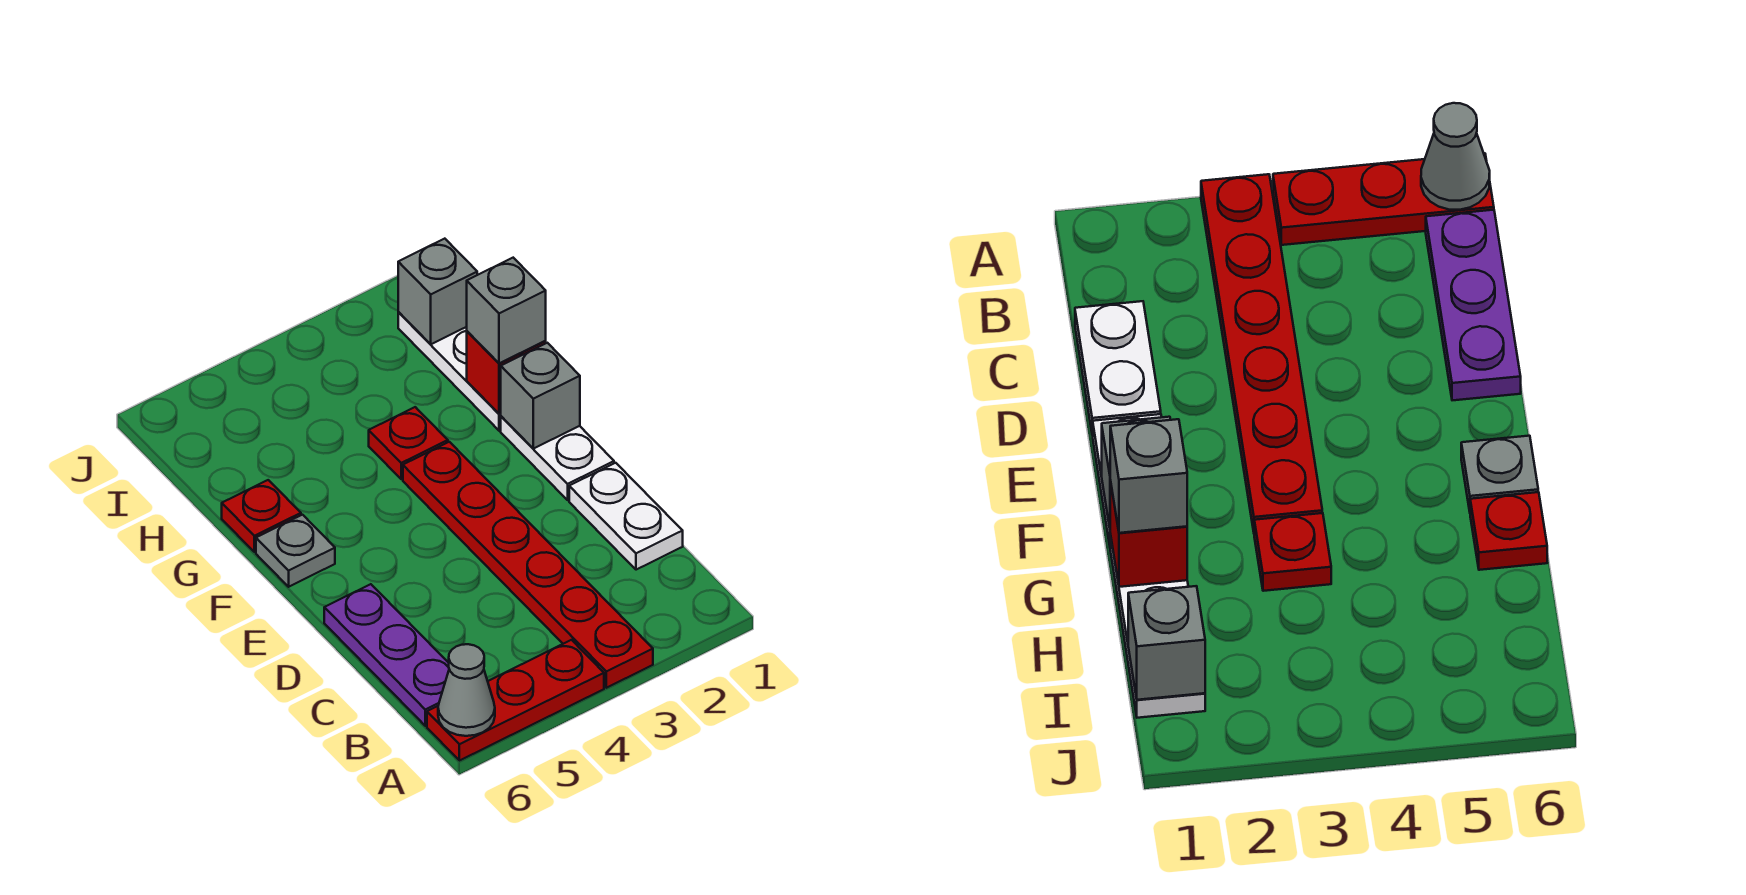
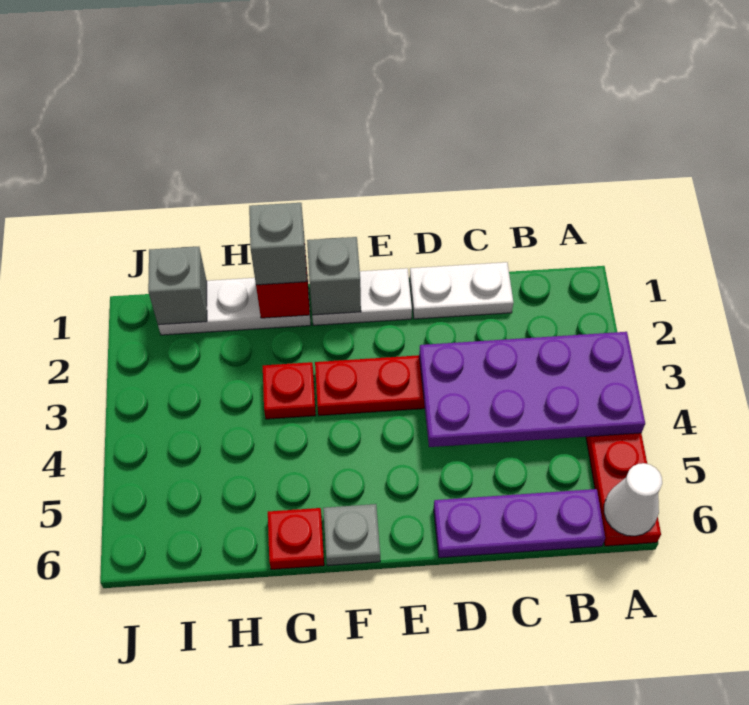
none -> purple plate A3:D4 level 2
grey cone A6 level 2 -> white cone A6 level 2

